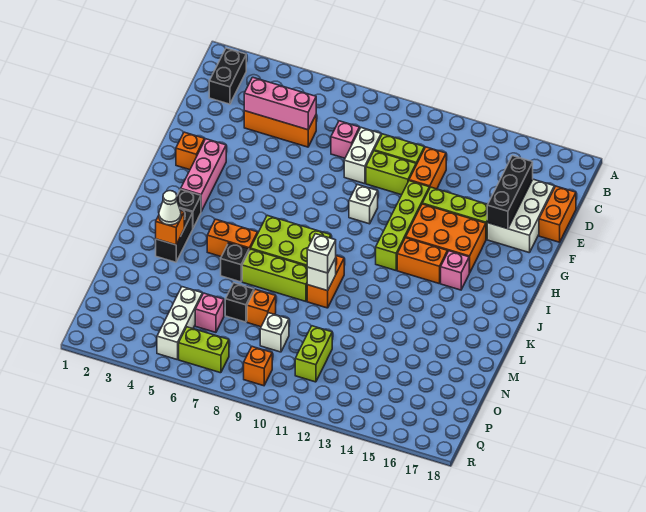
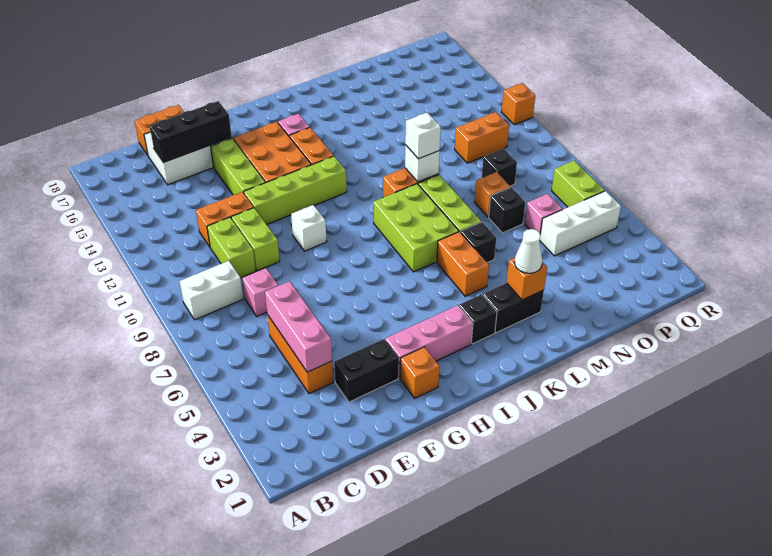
black brick B2:C2 level 1 -> black brick E3:F3 level 1
white brick D9:E9 level 1 -> white brick B9:C9 level 1
white brick O9 level 1 -> black brick O9 level 1
lime brick O11:P11 level 1 -> orange brick O11:P11 level 1
orange brick Q9 level 1 -> orange brick R12 level 1

